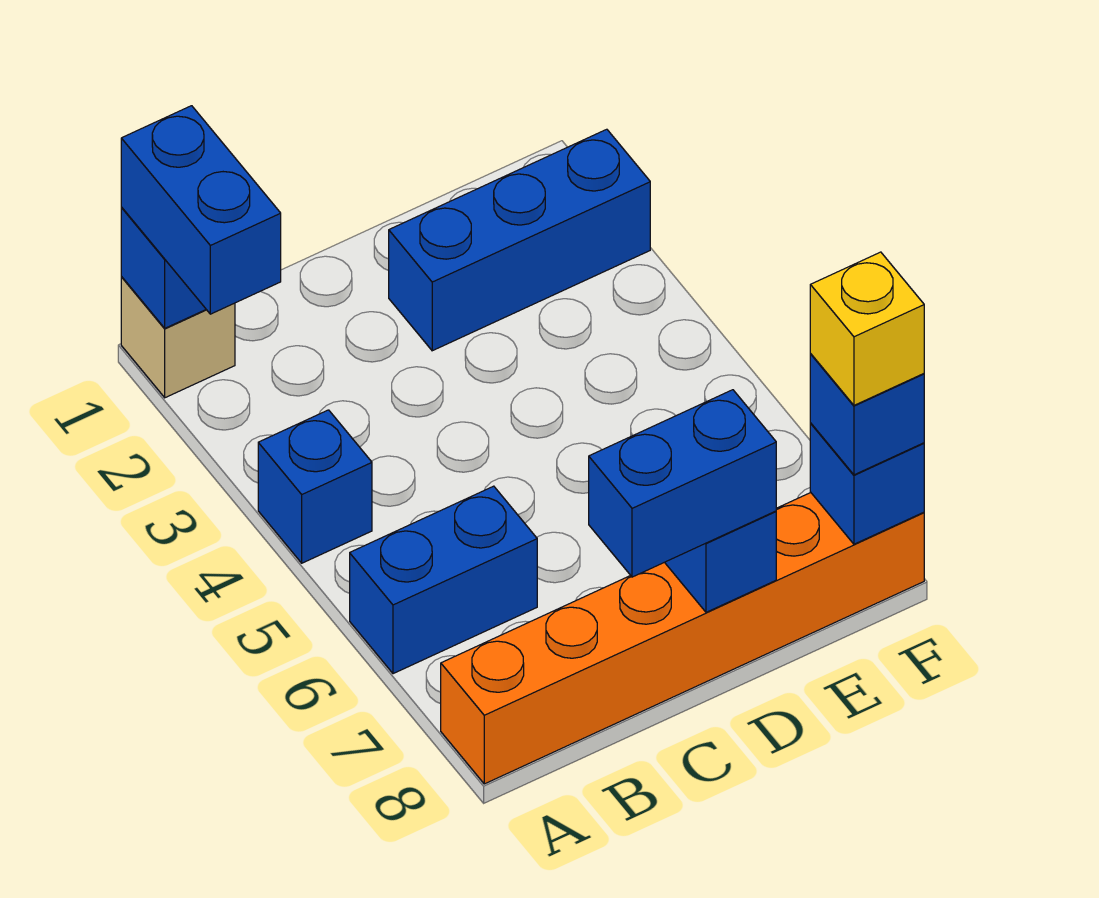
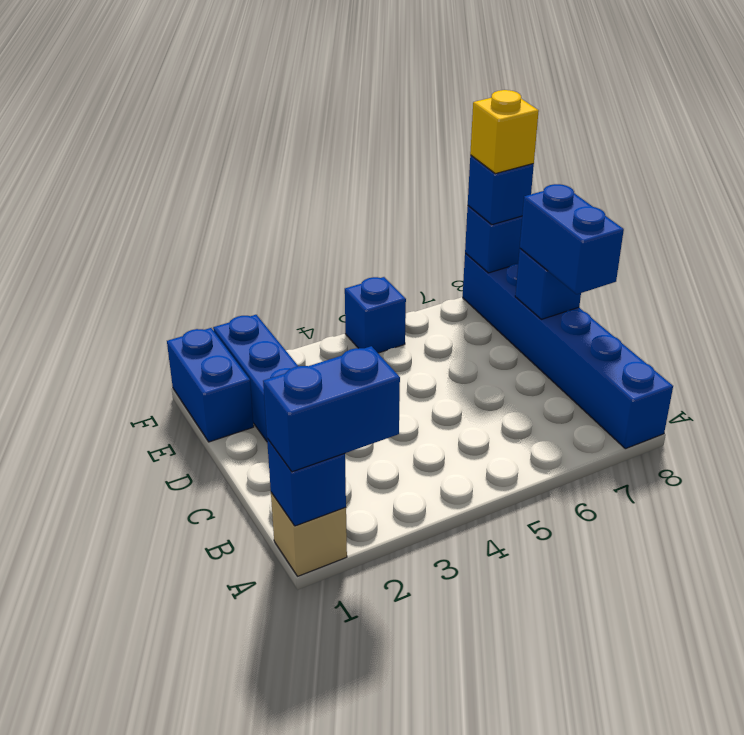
blue brick A4 level 1 -> blue brick F5 level 1
blue brick A6:B6 level 1 -> blue brick E1:F1 level 1
orange brick A8:F8 level 1 -> blue brick A8:F8 level 1

